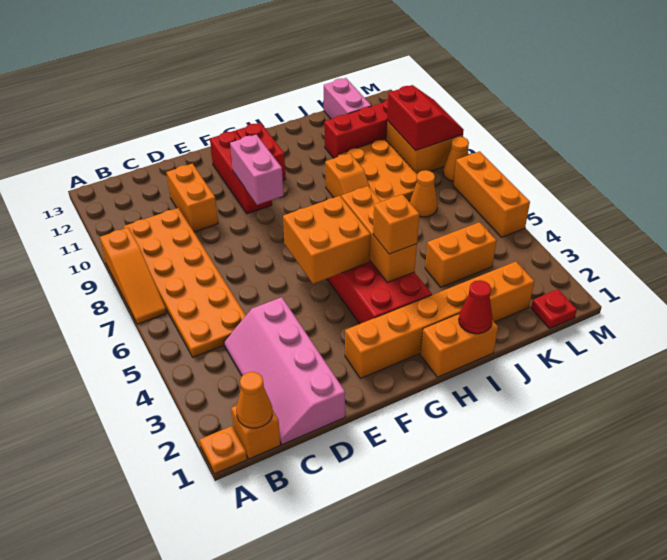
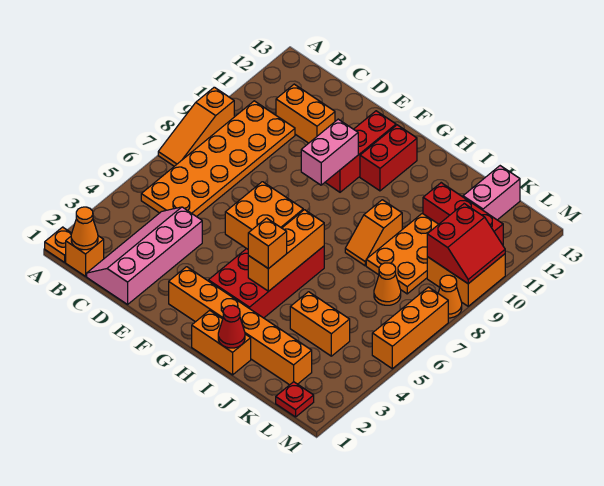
orange brick D10:D11 level 1 -> orange brick C11:D11 level 1

